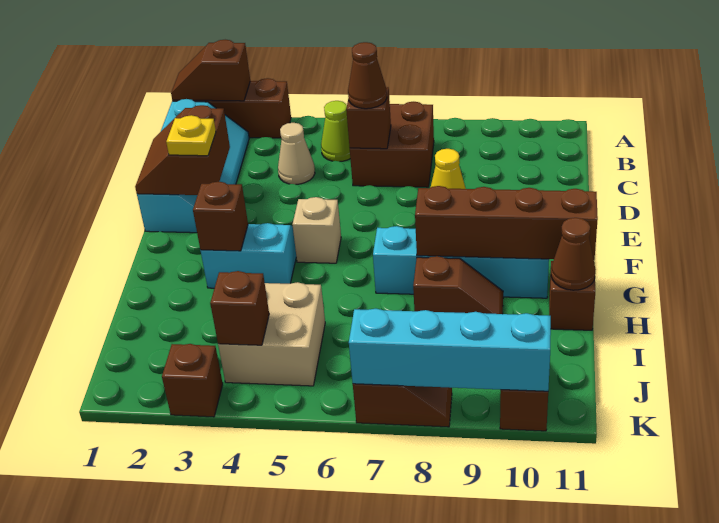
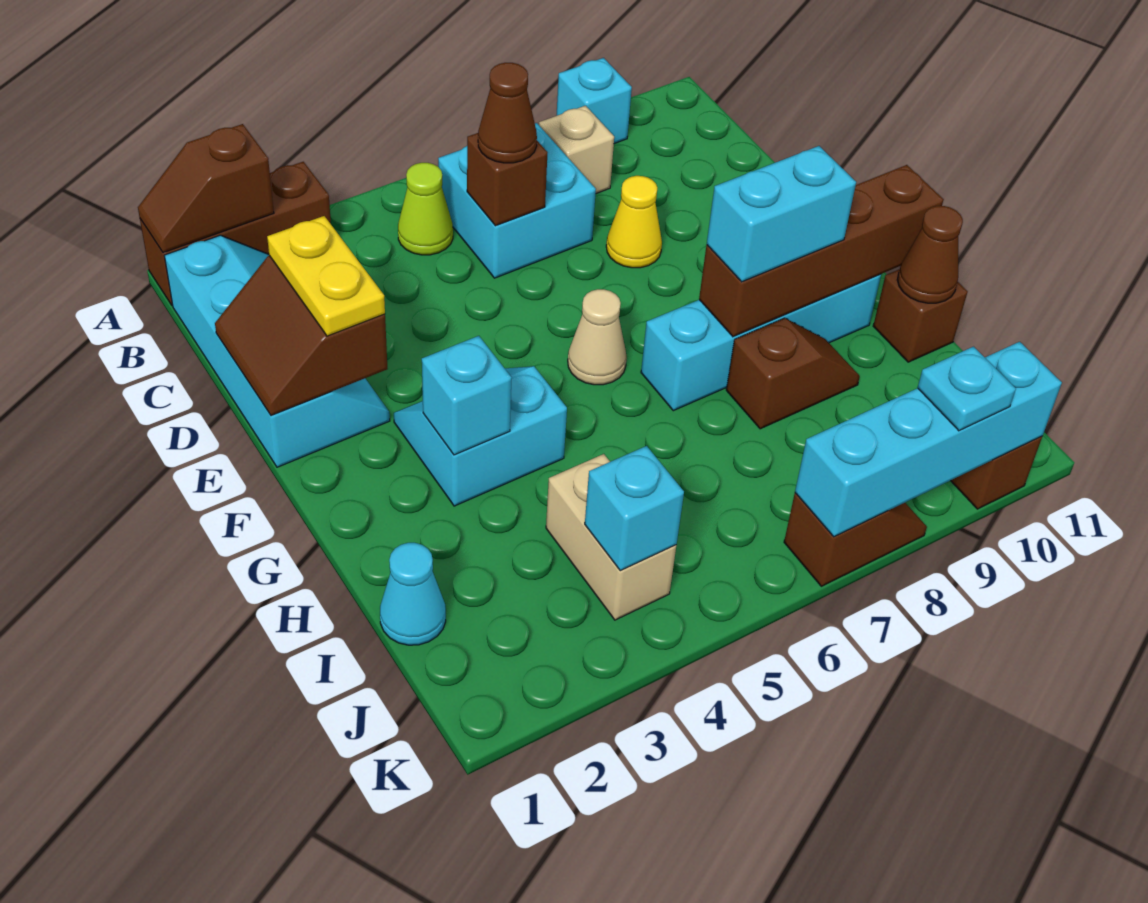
none -> cyan brick A9 level 1
brown brick B6:C7 level 1 -> cyan brick B6:C7 level 1
tan cone C4 level 1 -> tan cone F6 level 1
yellow plate E2 level 3 -> yellow plate D2:E2 level 3
tan brick F5 level 1 -> tan brick B8 level 1
brown brick G3 level 2 -> cyan brick G3 level 2
none -> cyan brick G8:G9 level 3
none -> cyan cone I1 level 1
tan brick I4:J5 level 1 -> tan brick I4:J4 level 1
brown brick J4 level 2 -> cyan brick J4 level 2
brown brick K3 level 1 -> none
none -> cyan plate K9 level 3

